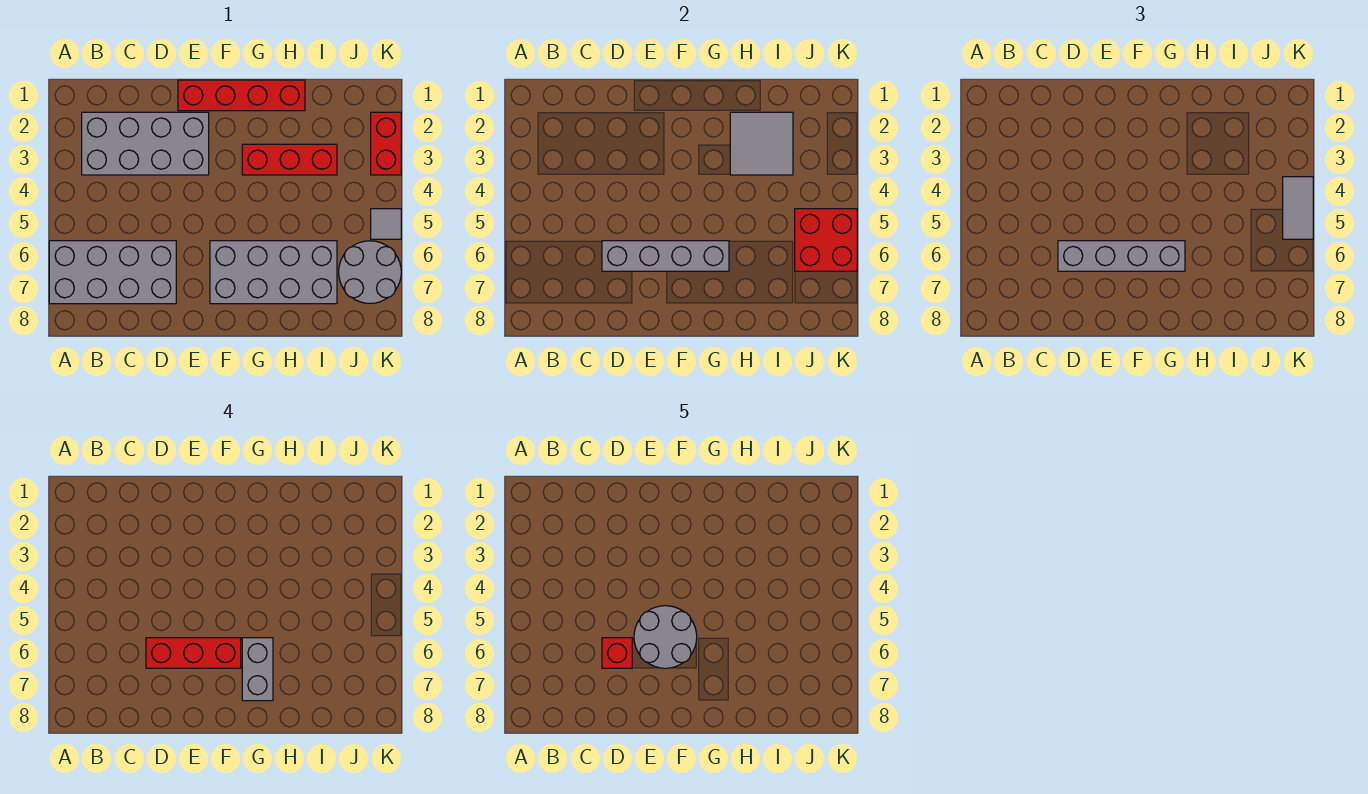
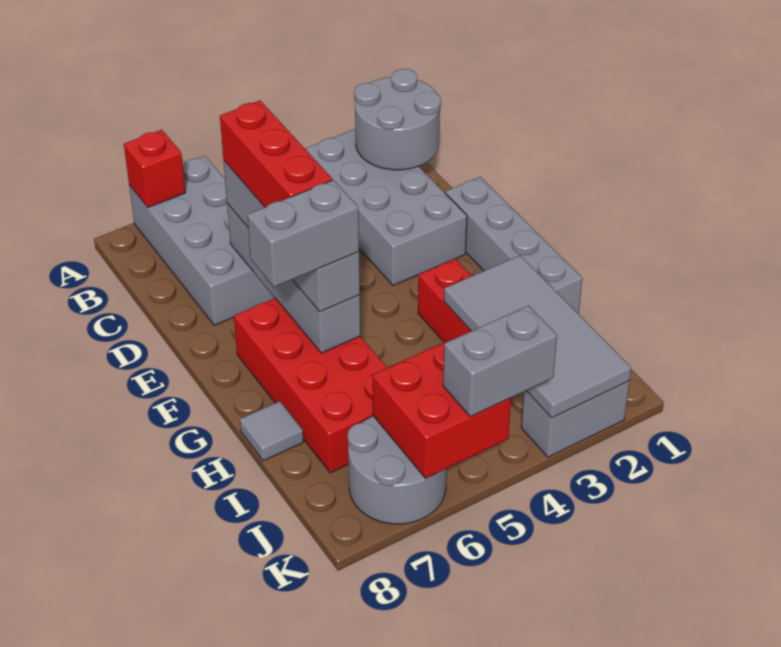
red brick D6 level 5 -> red brick A7 level 2
red brick E1:H1 level 1 -> grey brick E1:H1 level 1
grey round brick E5:F6 level 5 -> grey round brick B1:C2 level 2
grey brick F6:I7 level 1 -> red brick F6:I7 level 1
grey tile H2:I3 level 2 -> grey tile H2:K3 level 2
red brick K2:K3 level 1 -> grey brick K2:K3 level 1
grey tile K4:K5 level 3 -> grey brick K4:K5 level 3
grey tile K5 level 1 -> grey tile H8 level 1

